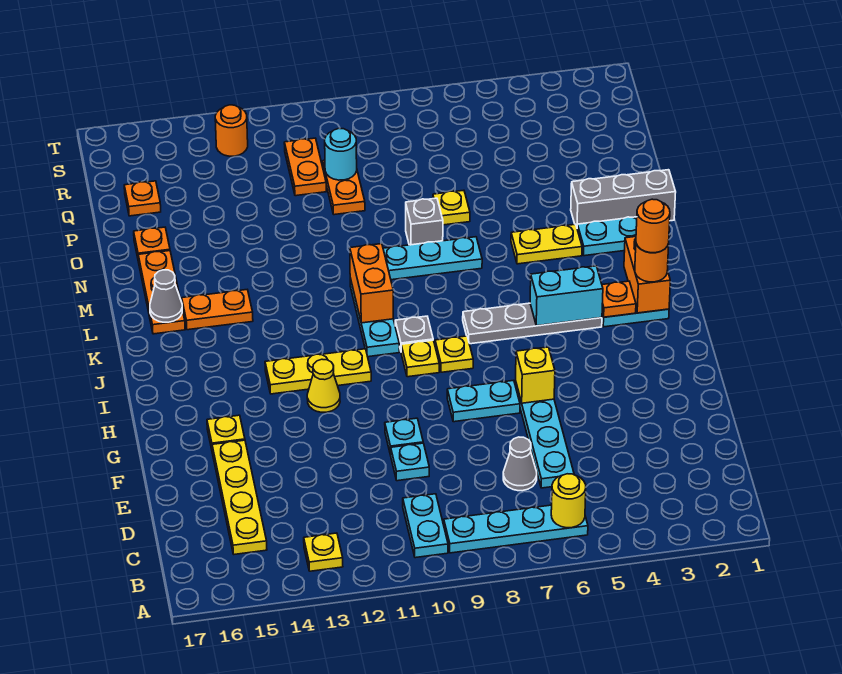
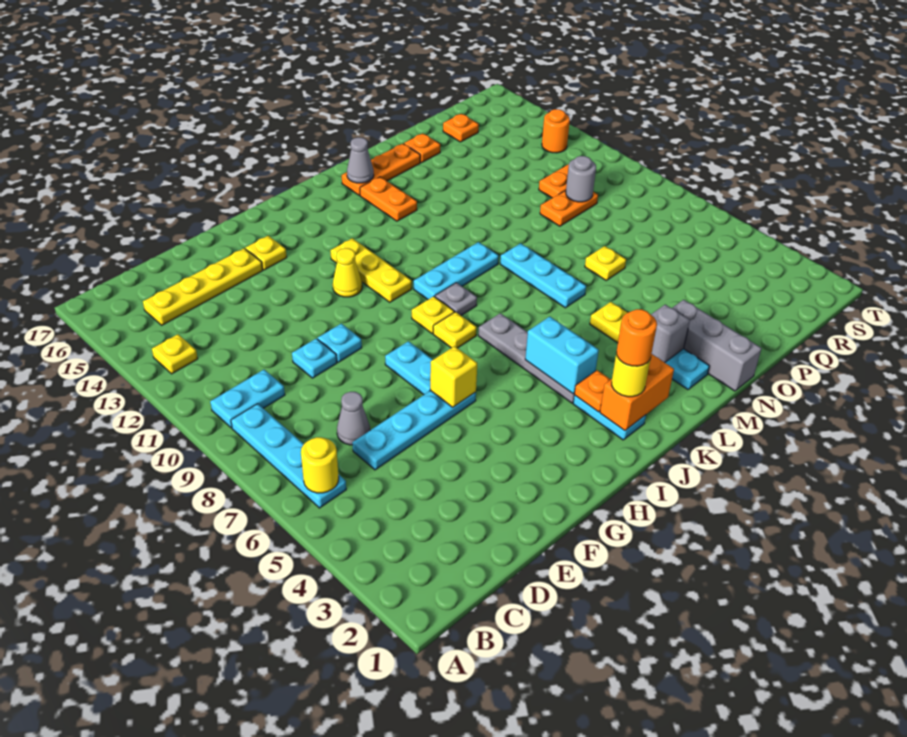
orange round brick J2 level 3 -> yellow round brick J2 level 3
orange brick K10:L10 level 2 -> none
grey brick N8 level 1 -> grey brick M3 level 2
cyan round brick Q10 level 2 -> grey round brick Q10 level 2

